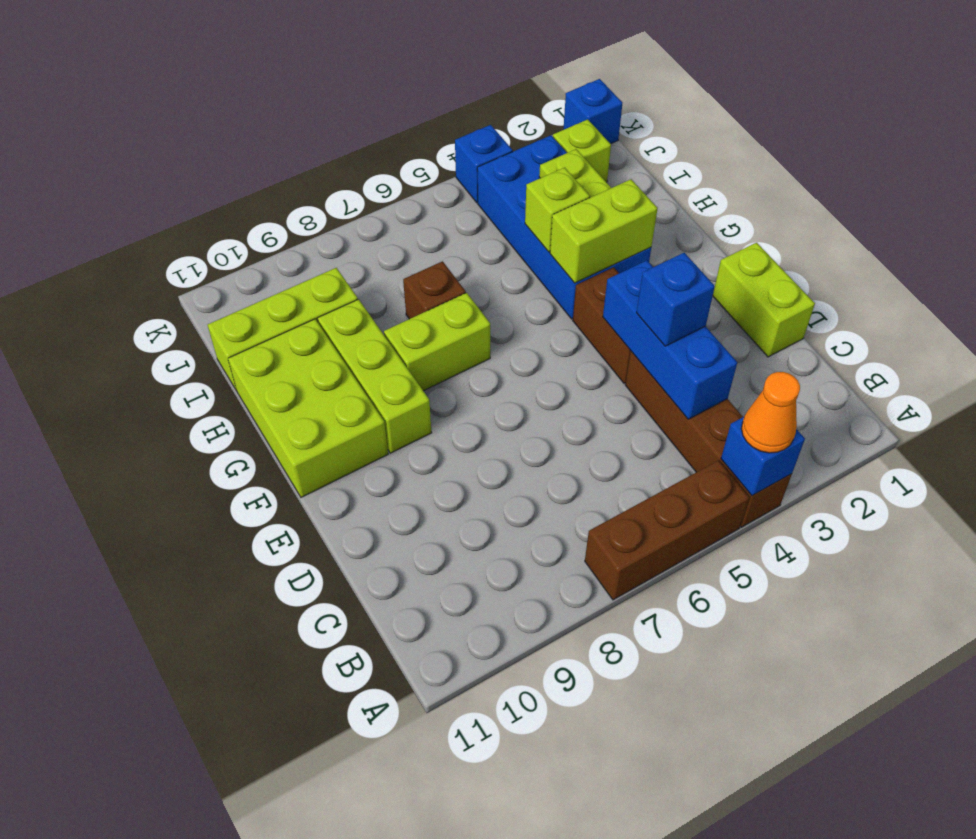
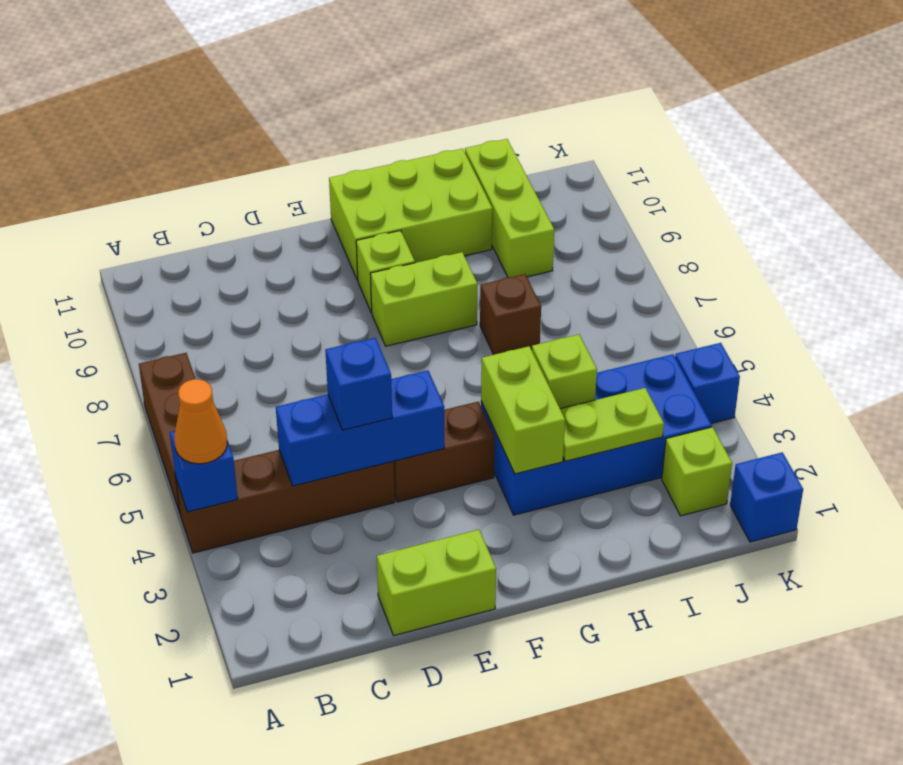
lime brick F9:H9 level 1 -> lime brick F9 level 1
lime brick G7:G8 level 1 -> lime brick F8:G8 level 1

